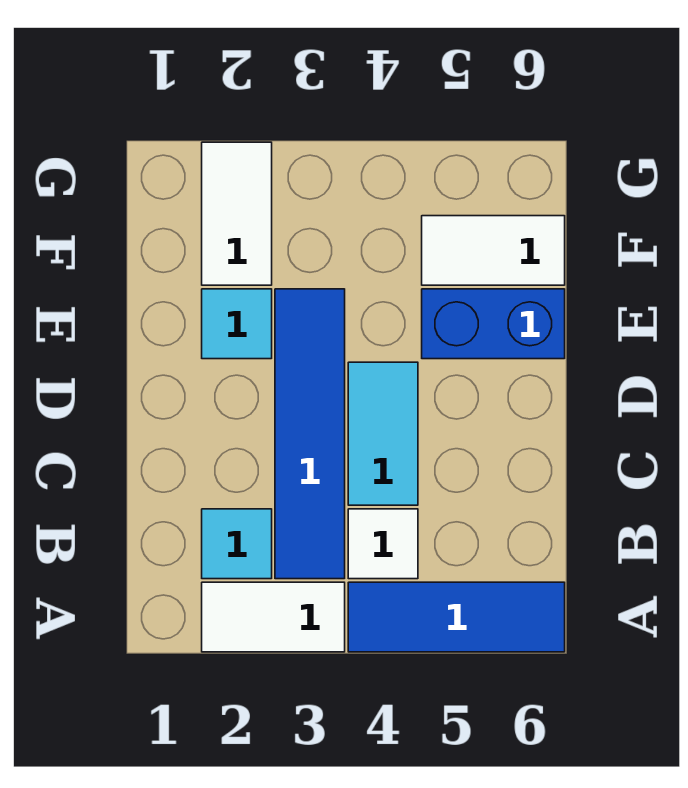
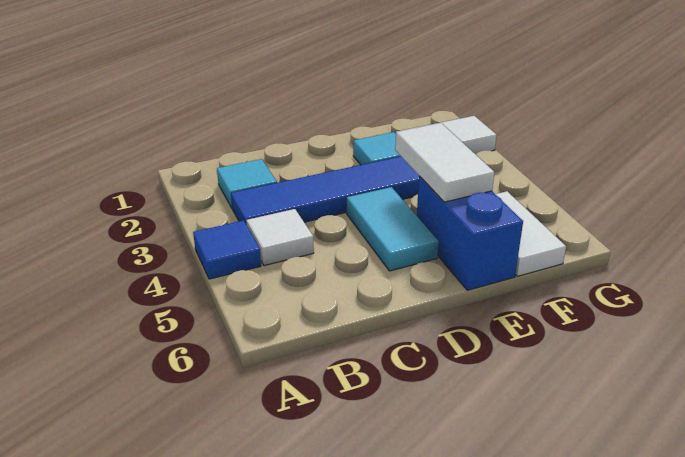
white tile A2:A3 level 1 -> white tile E4:E5 level 2
blue tile A4:A6 level 1 -> blue tile A4 level 1
cyan tile C4:D4 level 1 -> cyan tile D4:D5 level 1

